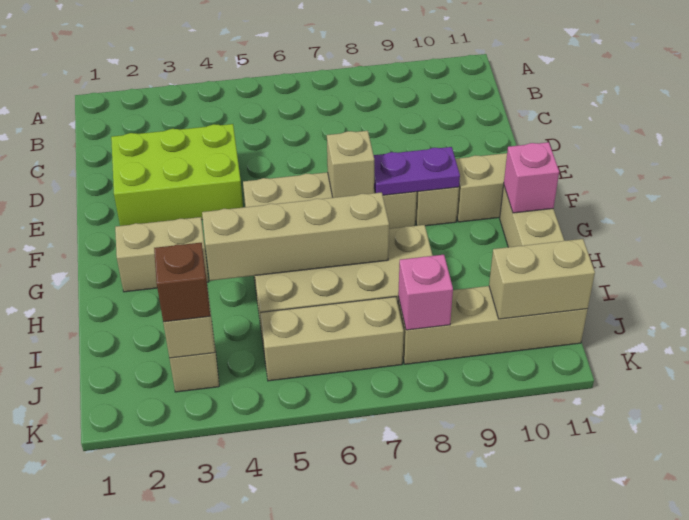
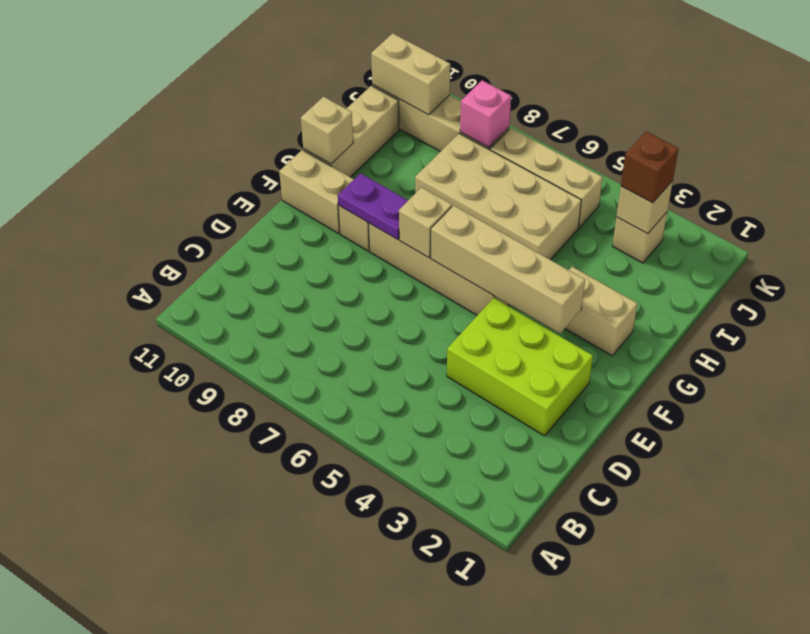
pink brick G11 level 2 -> tan brick G11 level 2
tan brick H4:H7 level 2 -> tan brick F3:F6 level 2

